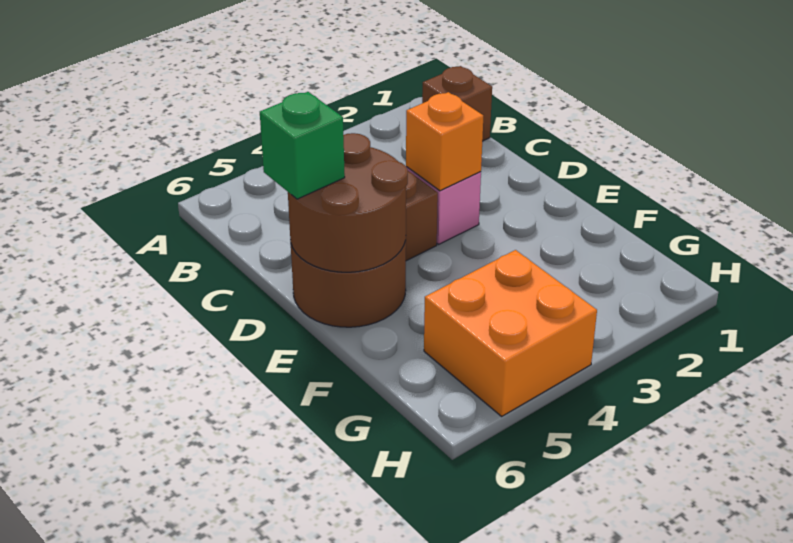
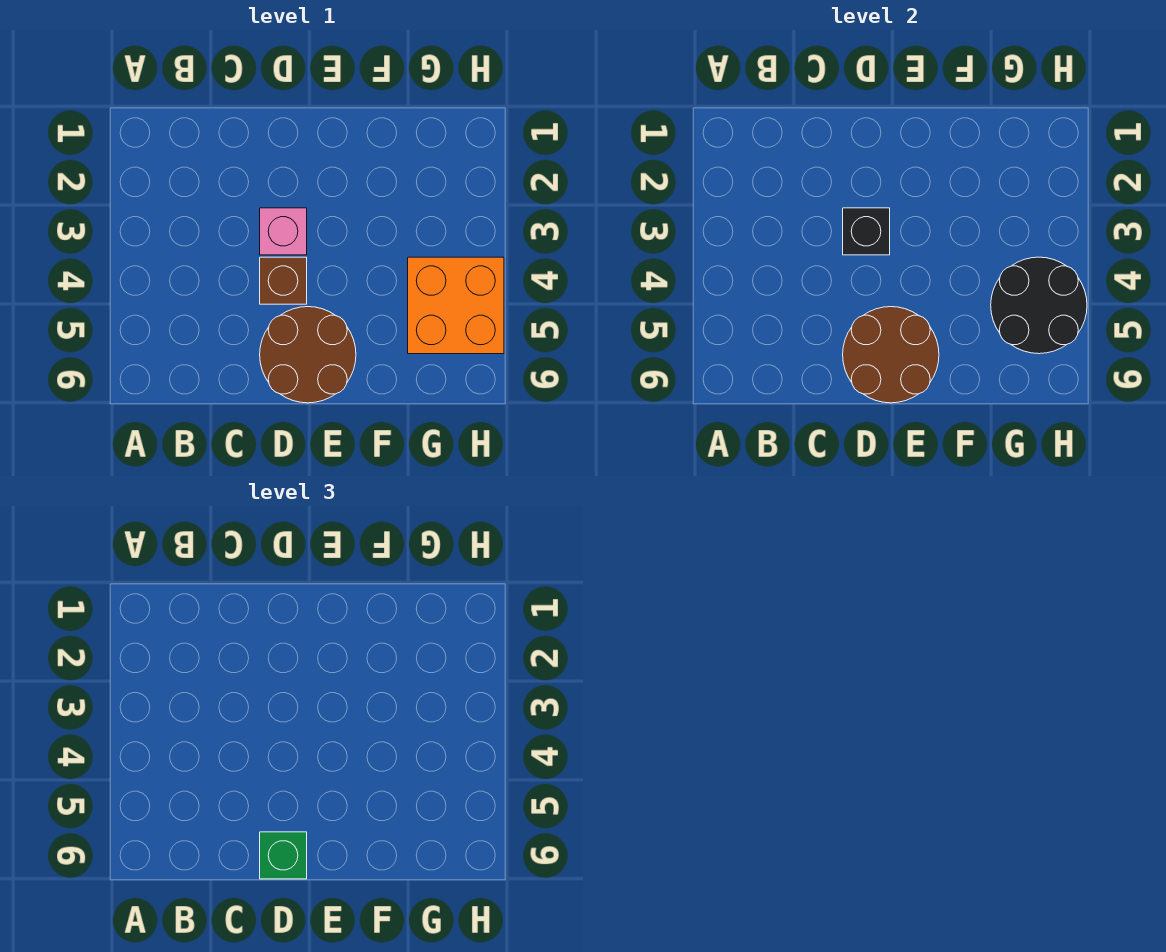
brown brick B1 level 1 -> none
orange brick D3 level 2 -> black brick D3 level 2
none -> black round brick G4:H5 level 2

